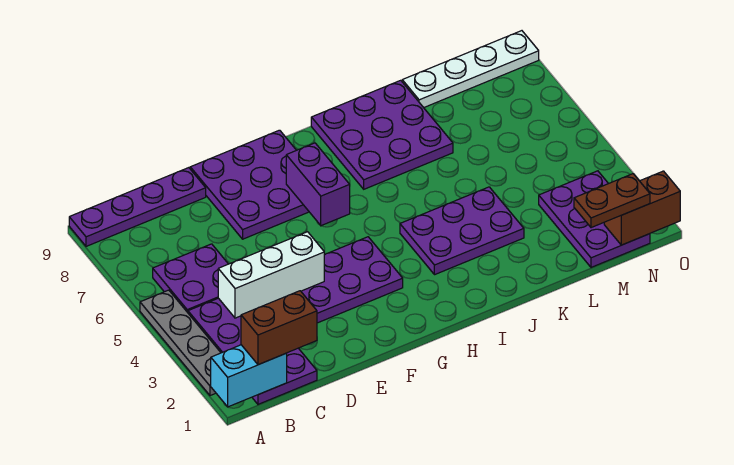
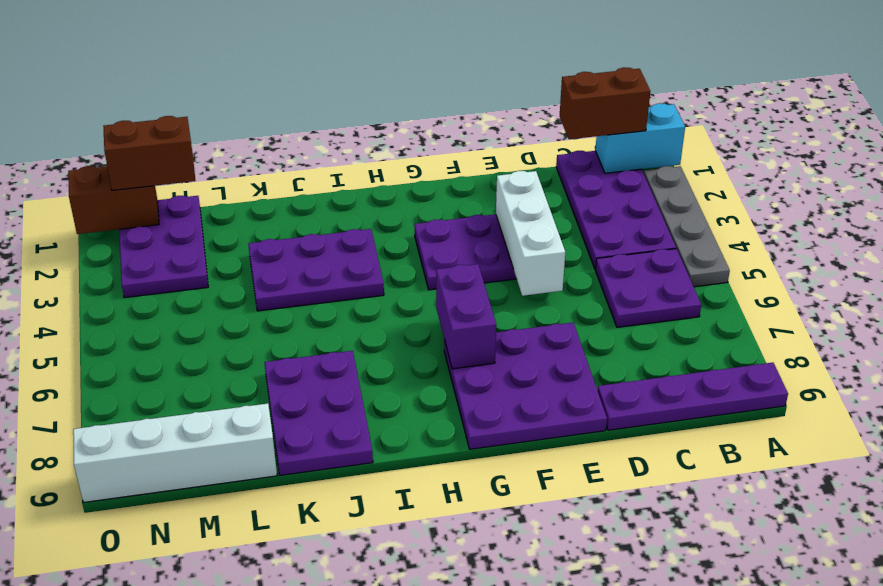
white brick C4:E4 level 2 -> white brick E3:E5 level 2
purple plate I7:K9 level 1 -> purple plate J7:K9 level 1
white plate L9:O9 level 1 -> white brick L9:O9 level 1
brown plate M1:N1 level 3 -> brown brick M1:N1 level 3

